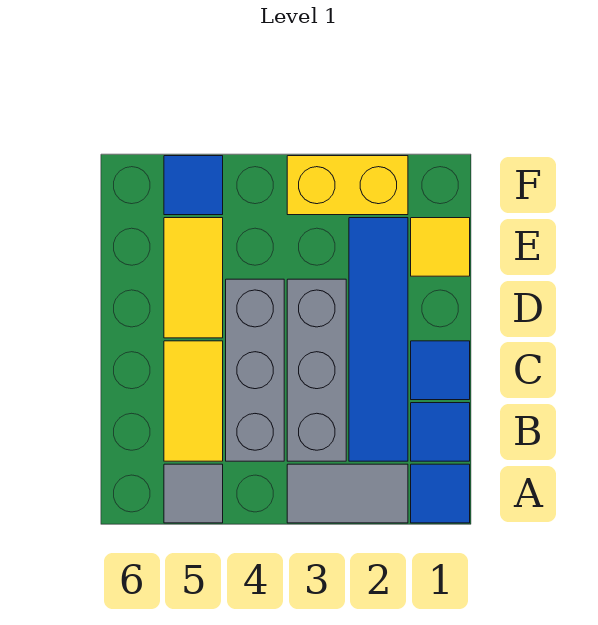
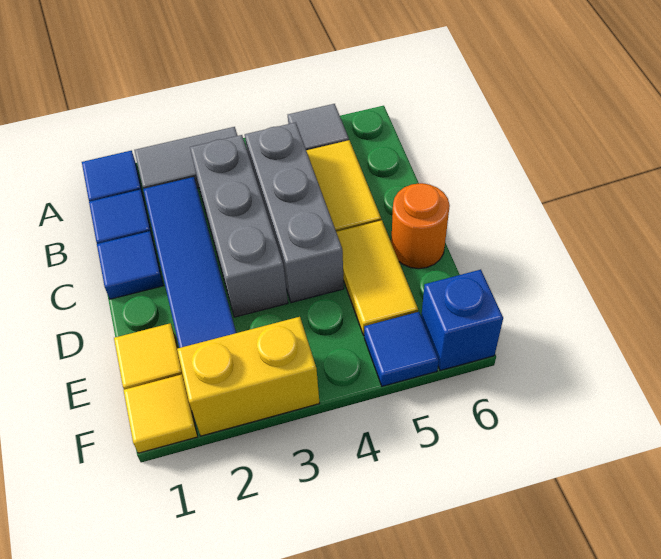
none -> orange round brick D6 level 1
none -> yellow tile F1 level 1
none -> blue brick F6 level 1

